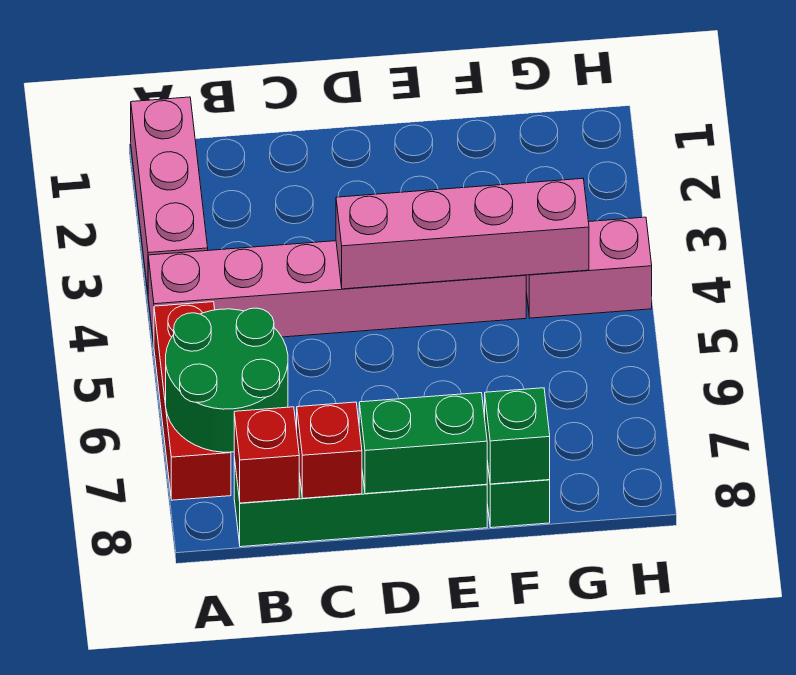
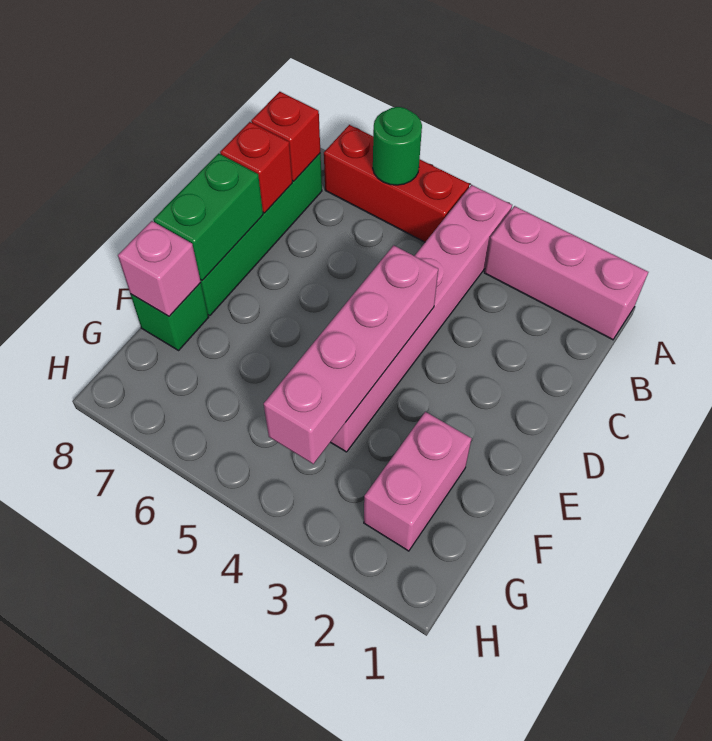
green round brick A6:B7 level 2 -> green round brick A6 level 2
green brick F8 level 2 -> pink brick F8 level 2
pink brick G4:H4 level 1 -> pink brick F2:G2 level 1

